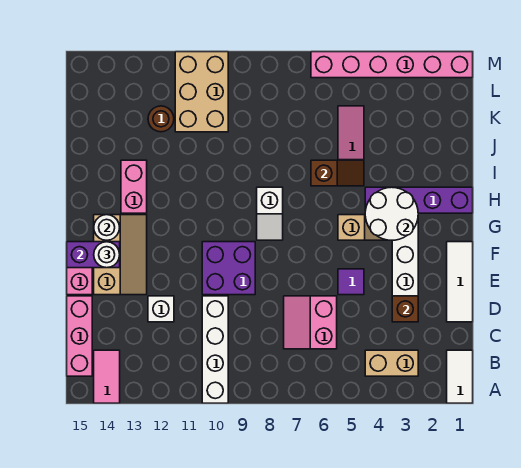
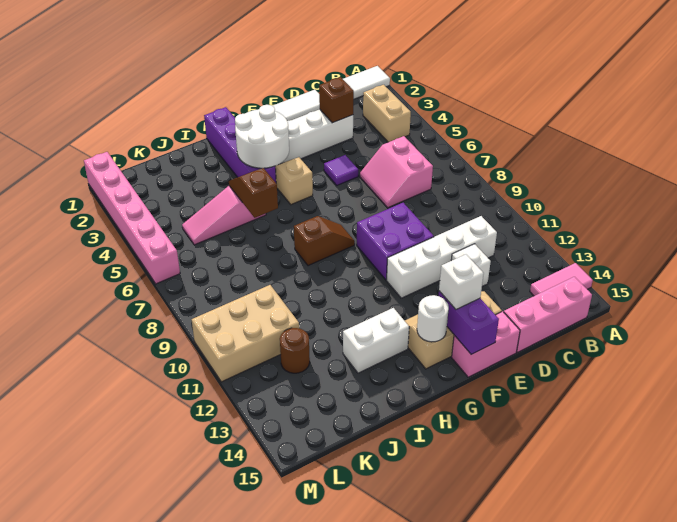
white brick A10:D10 level 1 -> white brick C11:F11 level 1
pink slope C6:D7 level 1 top 6 -> pink slope C6:D7 level 1 top C
white round brick F14 level 3 -> white brick F14 level 3
white slope G8:H8 level 1 top H -> brown slope G8:H8 level 1 top H
pink brick H13:I13 level 1 -> white brick H13:I13 level 1

